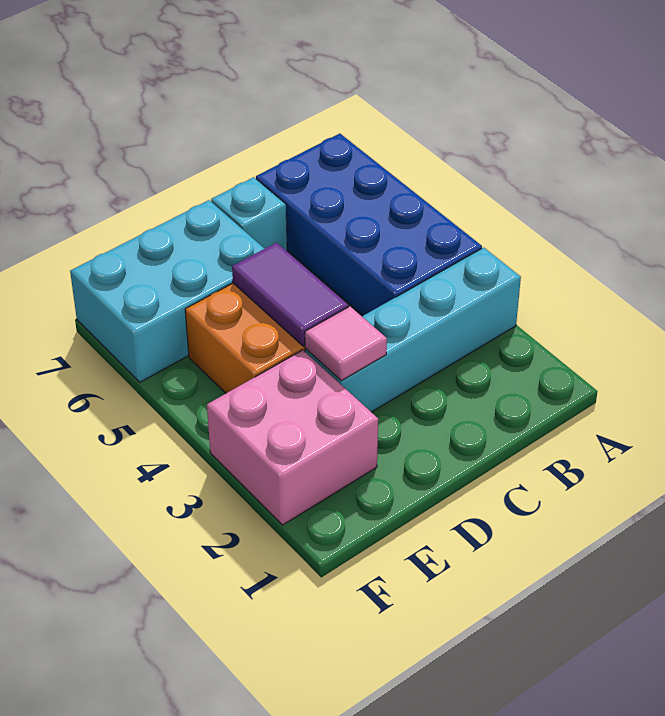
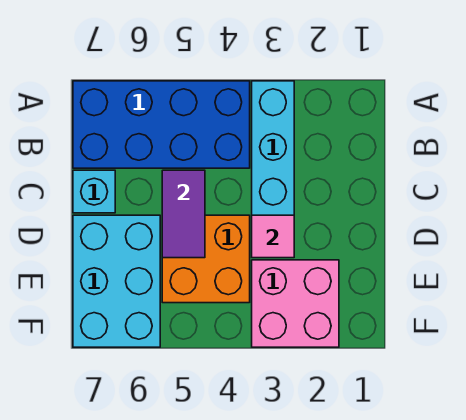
purple tile D4:D5 level 2 -> purple tile C5:D5 level 2

